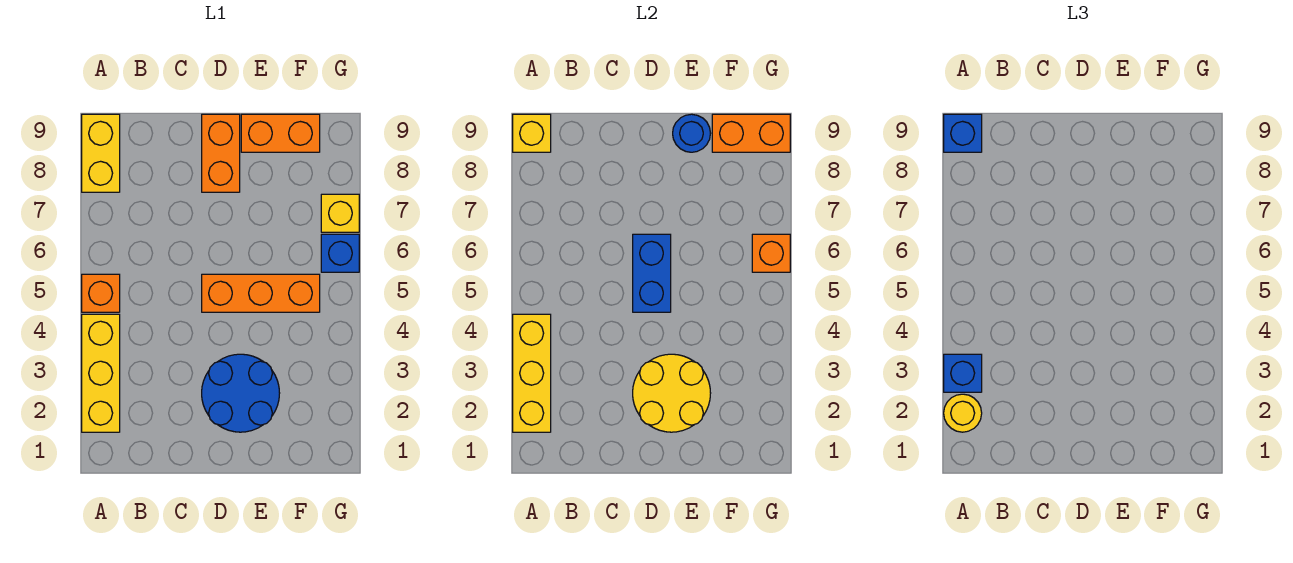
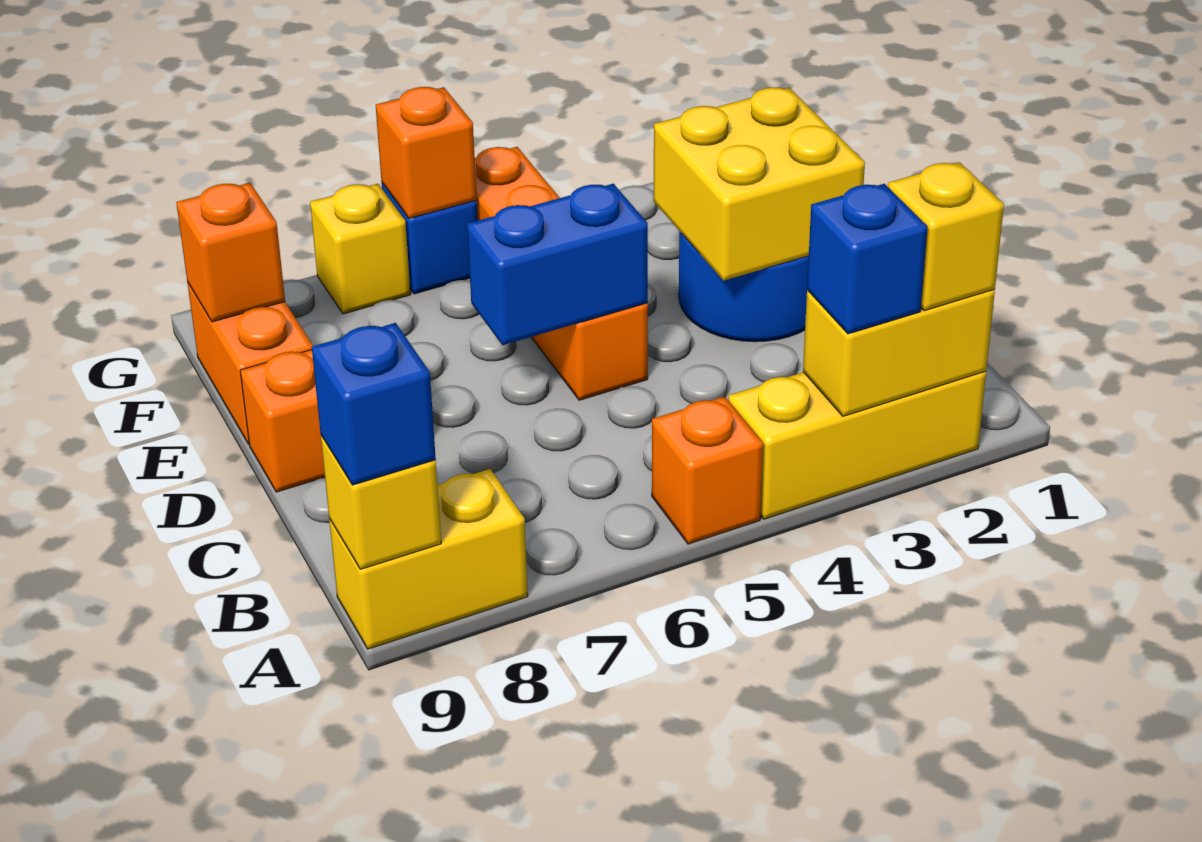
yellow brick A2:A4 level 2 -> yellow brick A2:A3 level 2
yellow round brick A2 level 3 -> yellow brick A2 level 3
yellow round brick D2:E3 level 2 -> yellow brick D2:E3 level 2
orange brick D5:F5 level 1 -> orange brick D5:G5 level 1
blue round brick E9 level 2 -> none
orange brick F9:G9 level 2 -> orange brick F9 level 2

